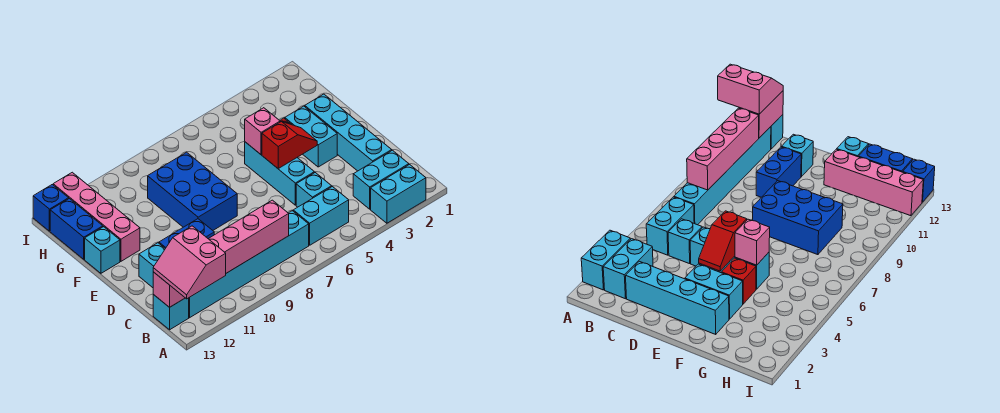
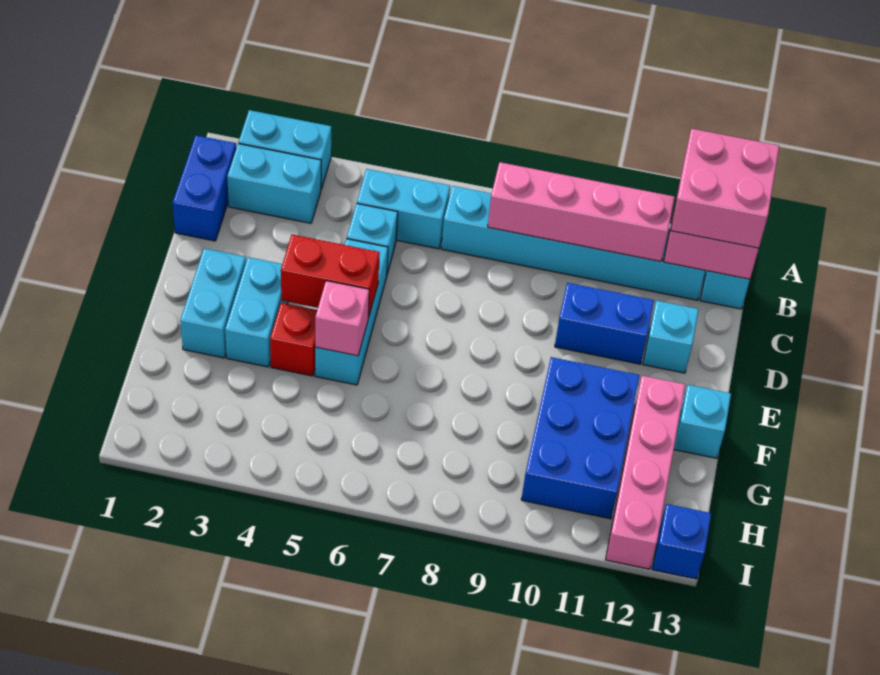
pink slope A12:B13 level 3 top 12 -> pink brick A12:B13 level 3
cyan brick C2:F2 level 1 -> cyan brick E2:F2 level 1
red slope E4:E5 level 2 top 5 -> red brick E4:E5 level 2
blue brick E8:G9 level 1 -> blue brick F10:H11 level 1
blue brick G13:H13 level 1 -> blue brick B1:C1 level 1

